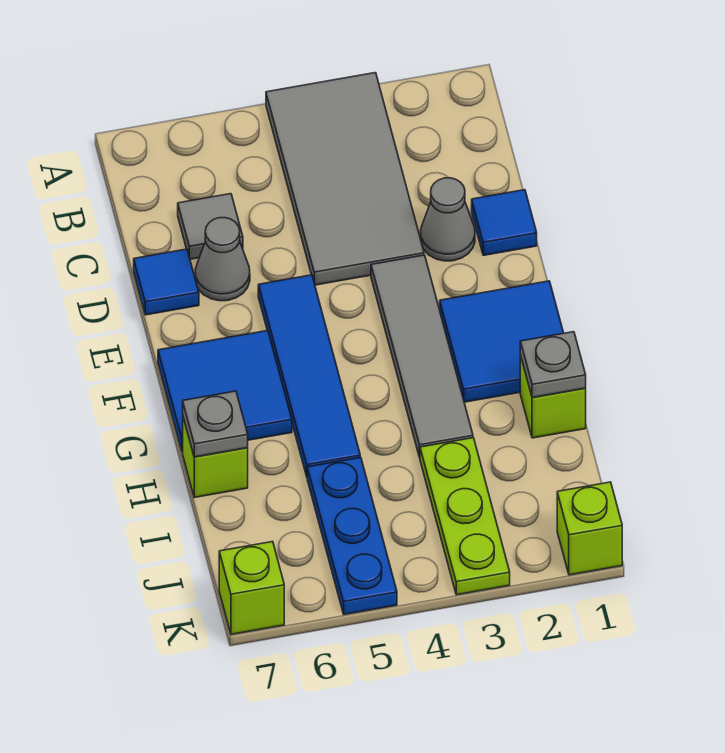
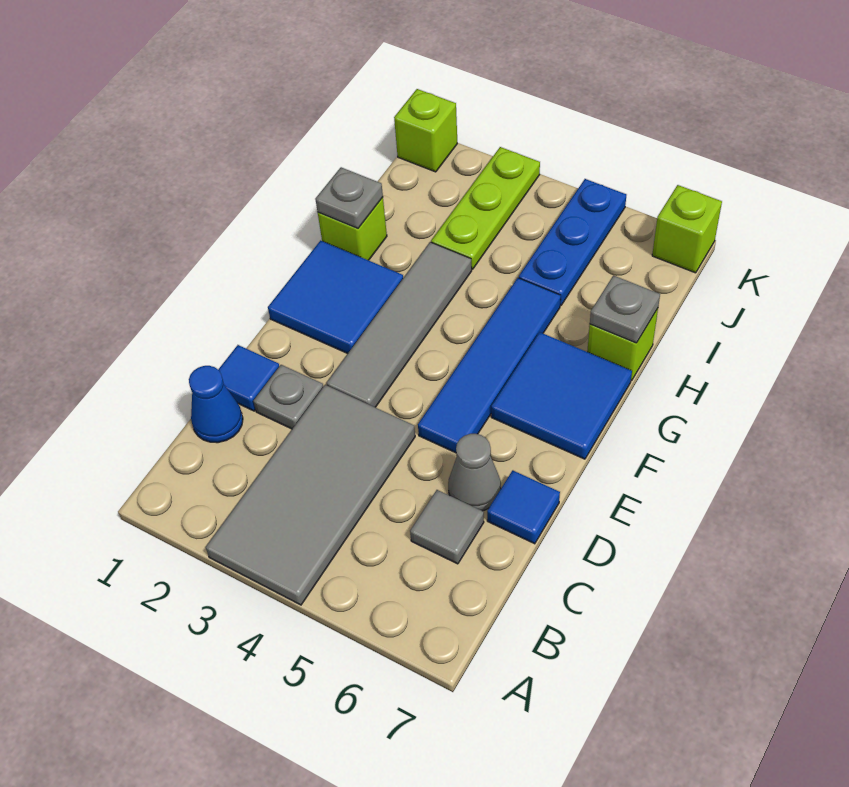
none -> blue cone C1 level 1
grey cone D2 level 1 -> grey plate D2 level 1

